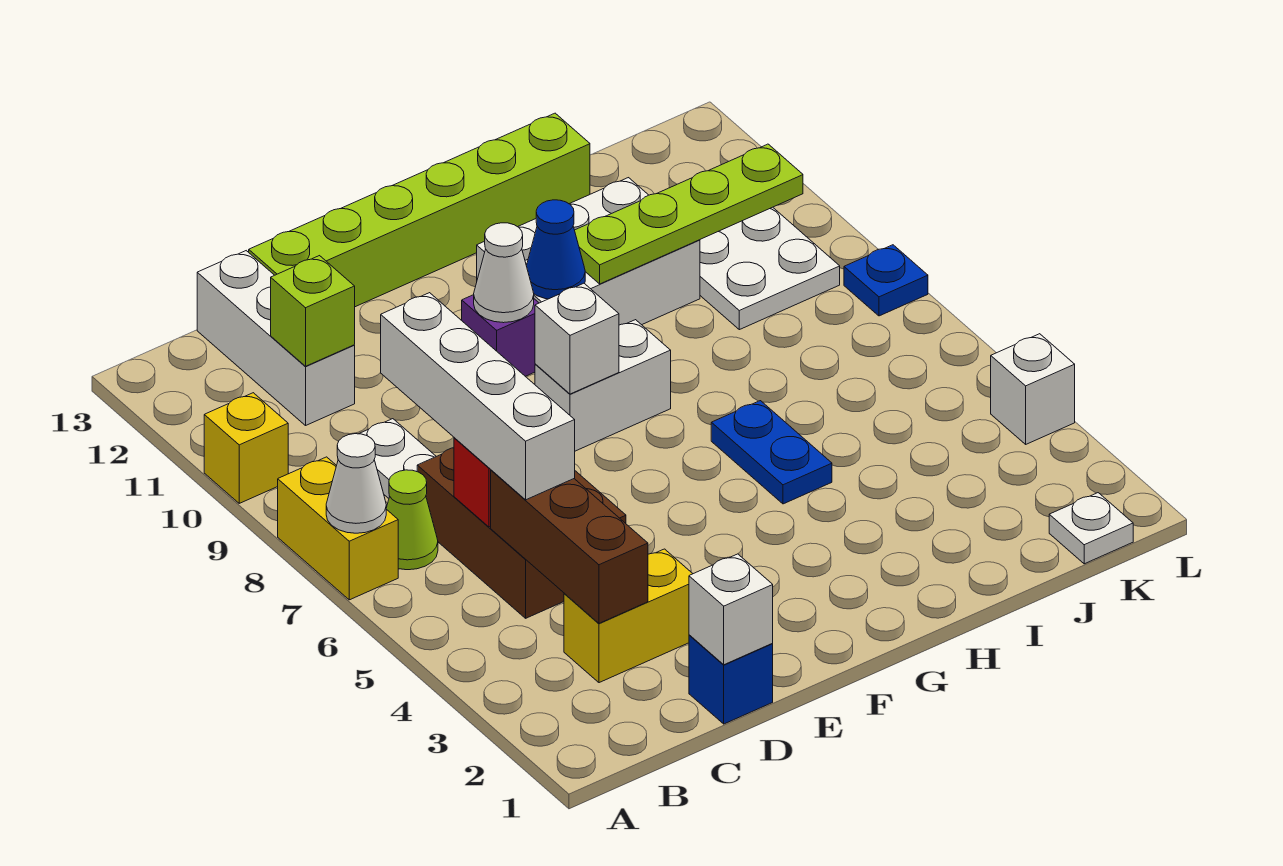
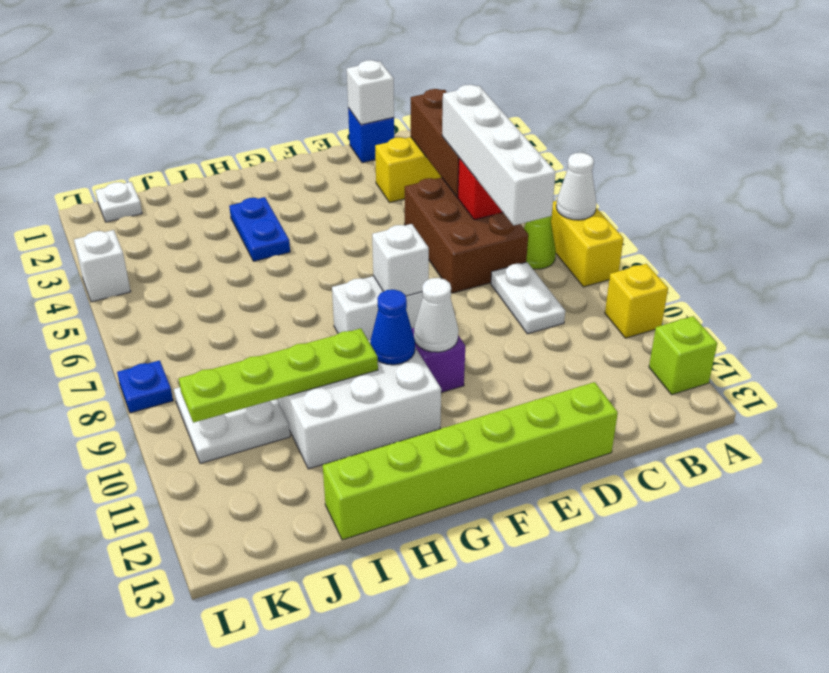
white brick C11:C13 level 1 -> none
lime brick C11 level 2 -> lime brick A12 level 1
blue plate H5:H6 level 1 -> blue plate H3:H4 level 1

